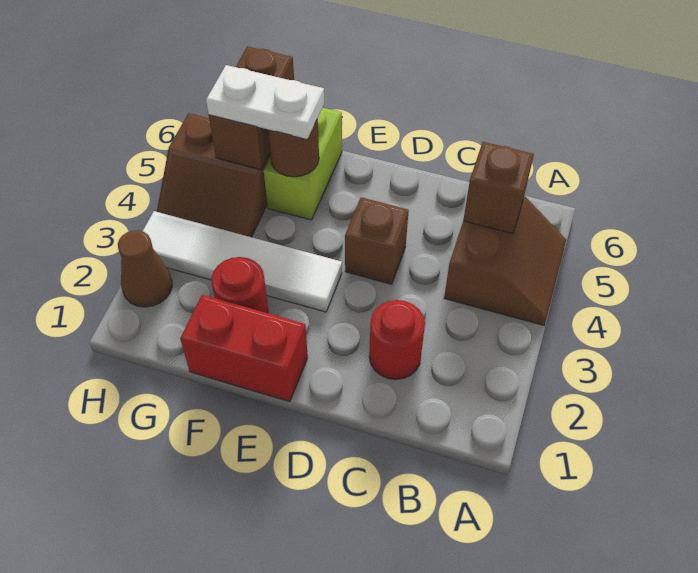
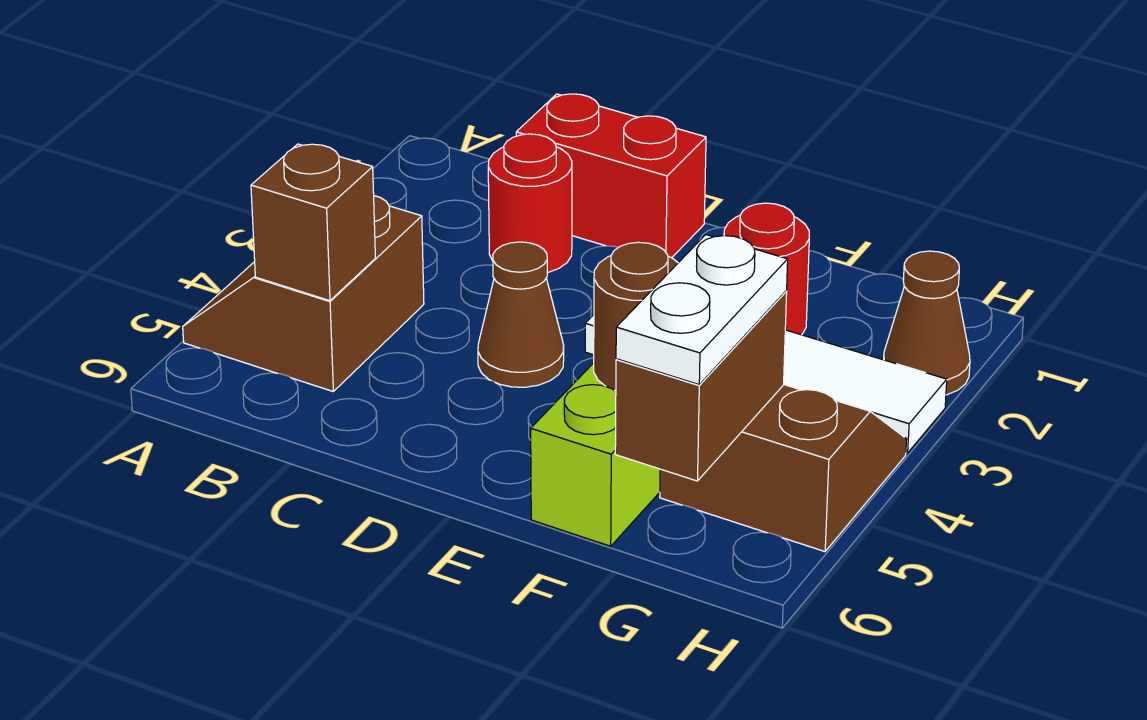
brown brick D4 level 1 -> brown cone D4 level 1
red brick E1:F1 level 1 -> red brick C1:D1 level 1
white plate F5:G5 level 3 -> white plate G5:G6 level 3

